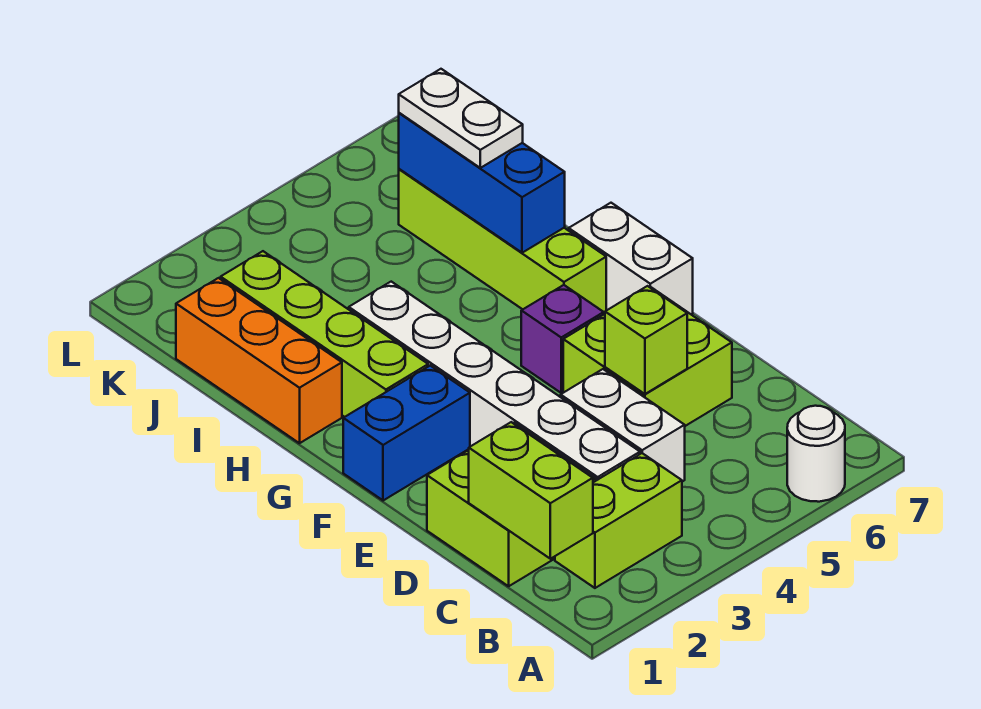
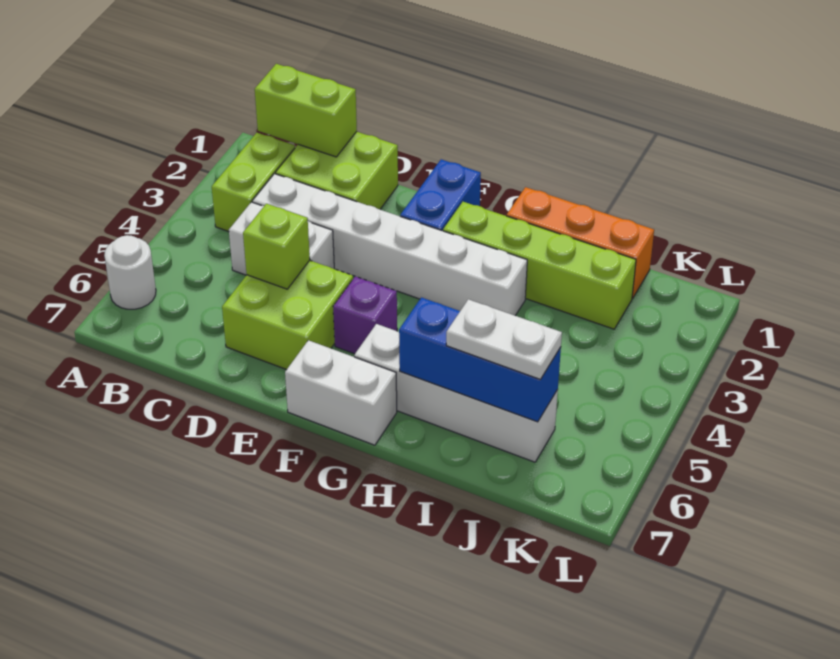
lime brick G6:J6 level 1 -> white brick G6:J6 level 1

